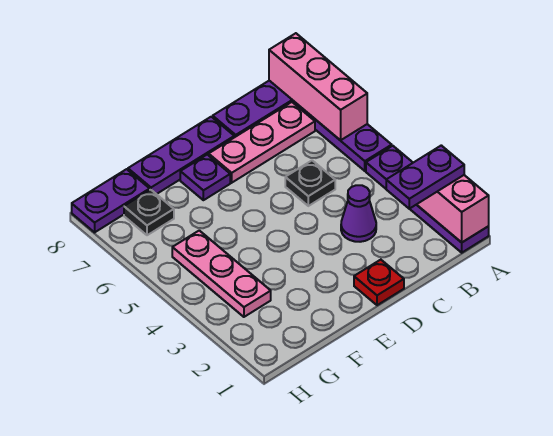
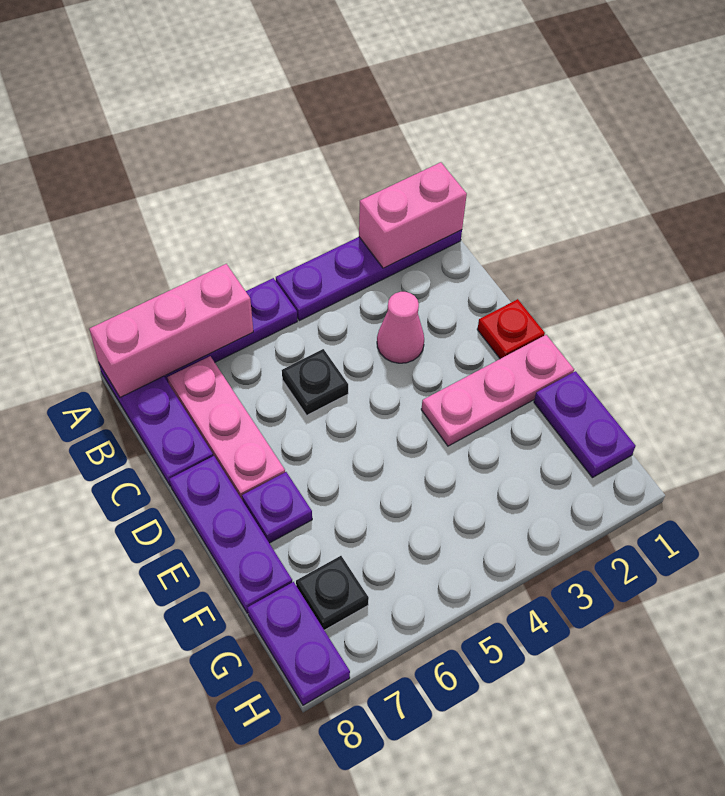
purple plate A2:B2 level 3 -> purple plate F1:G1 level 1
purple cone C3 level 1 -> pink cone C3 level 1
pink plate G3:G5 level 1 -> pink plate E1:E3 level 1

